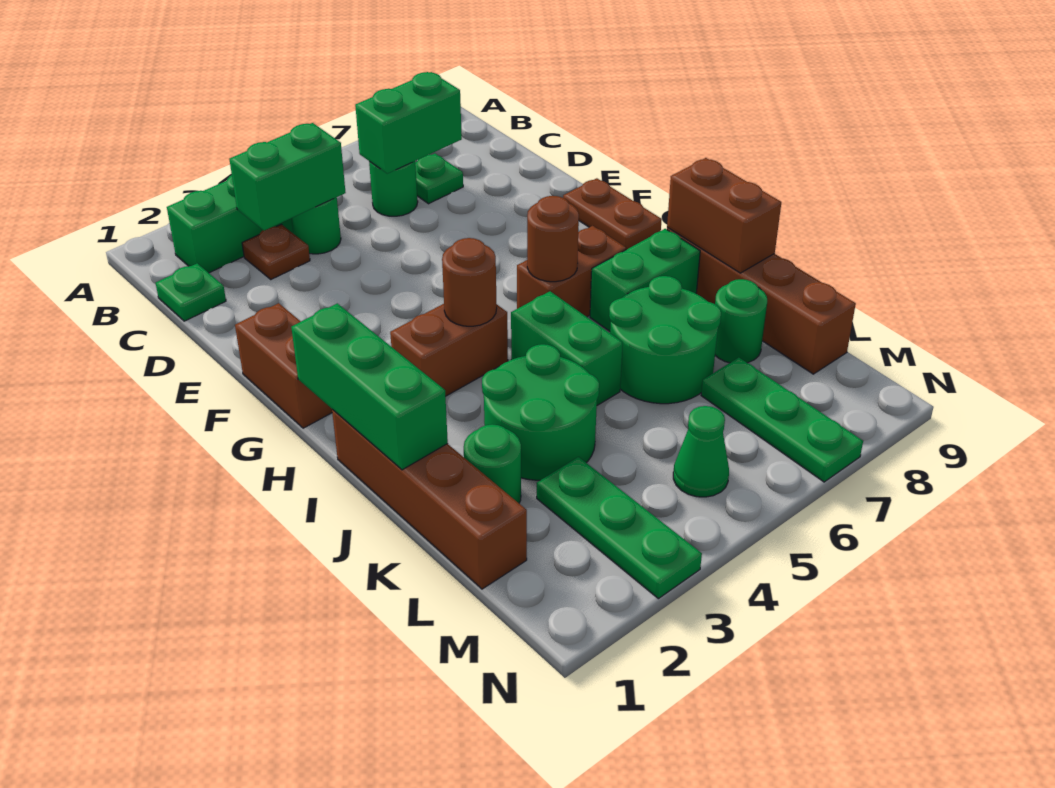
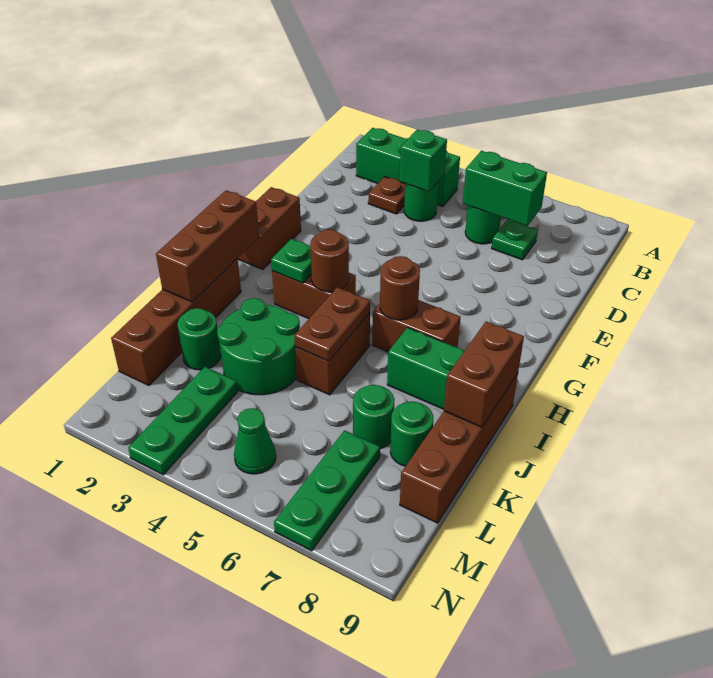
green plate C1 level 1 -> green plate H3 level 2
green brick C3:C4 level 2 -> green brick C4 level 2
brown plate F9:G9 level 1 -> brown plate I5:J5 level 2
green brick H1:J1 level 2 -> brown brick H1:J1 level 2
green brick I5:J5 level 1 -> brown brick I5:J5 level 1
green round brick J6:K7 level 1 -> green round brick K7 level 1

